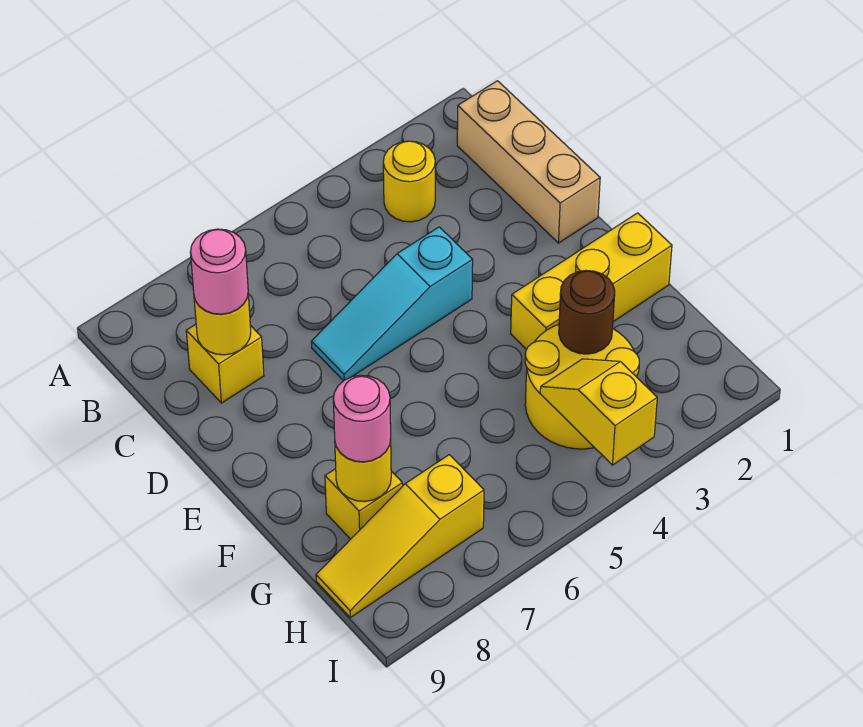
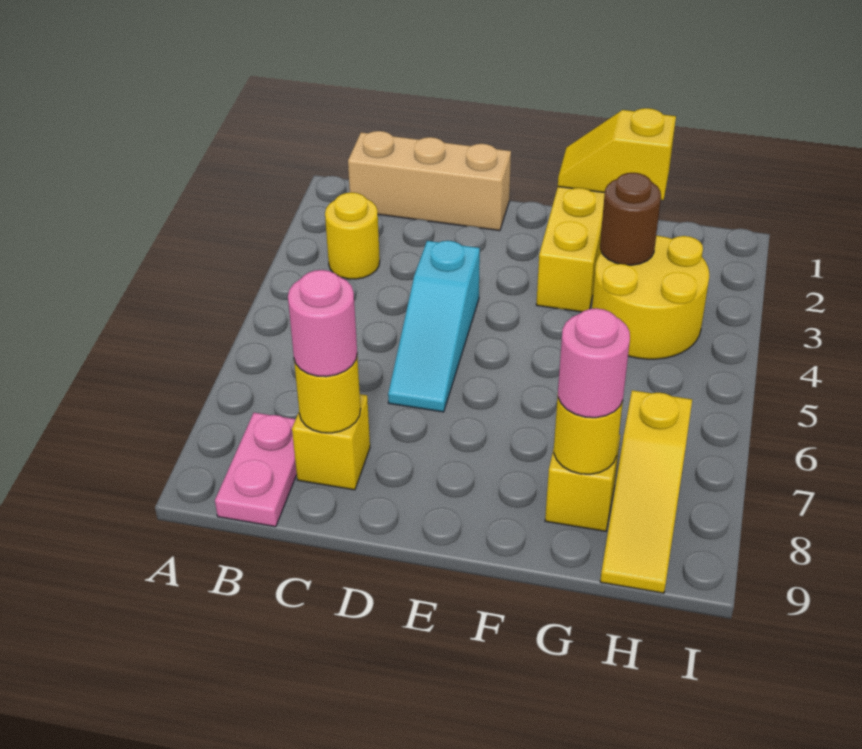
none -> pink plate B8:B9 level 1
yellow slope H4:I4 level 2 top I -> yellow slope F1:G1 level 2 top G

